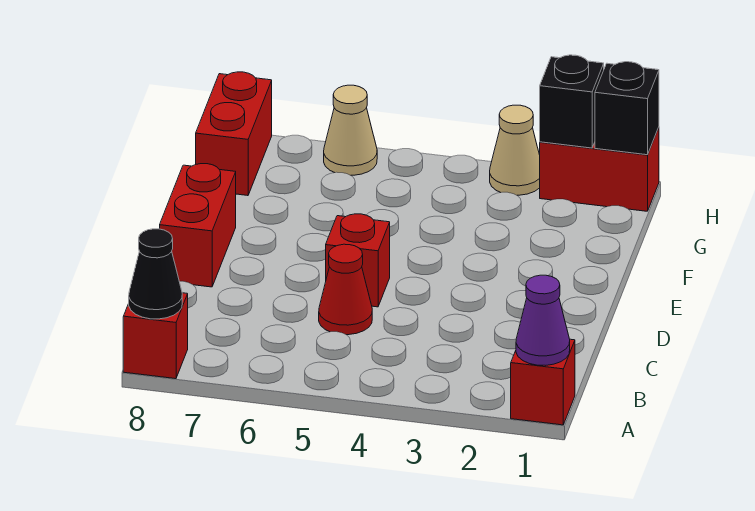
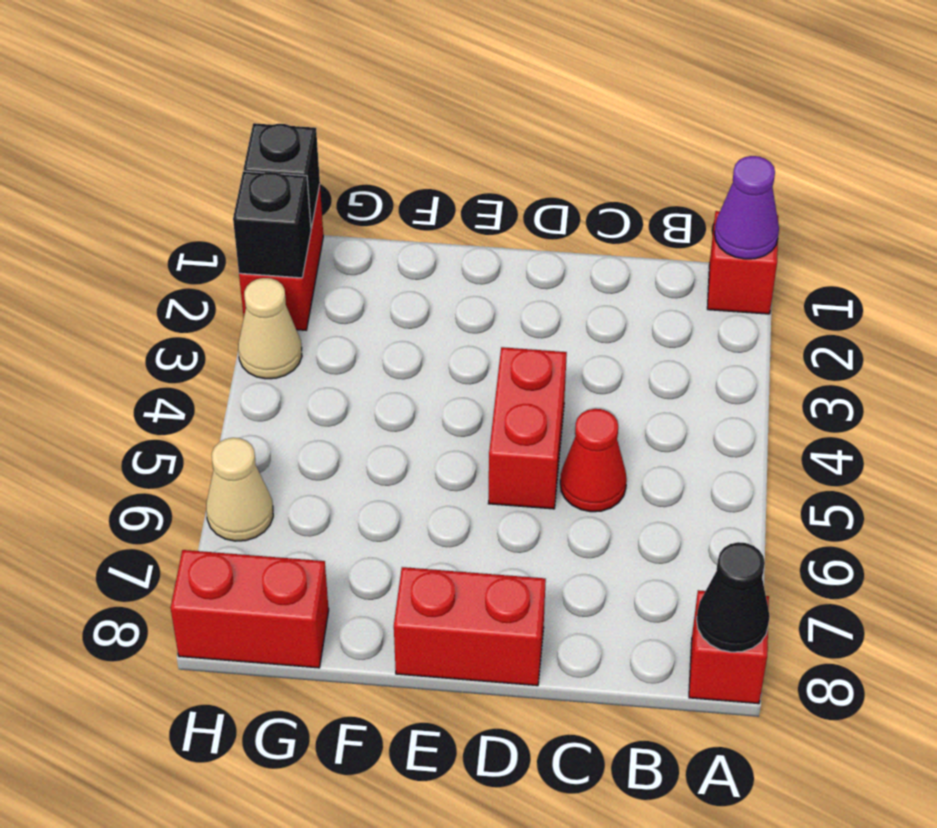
red brick D5 level 1 -> red brick D4:D5 level 1

